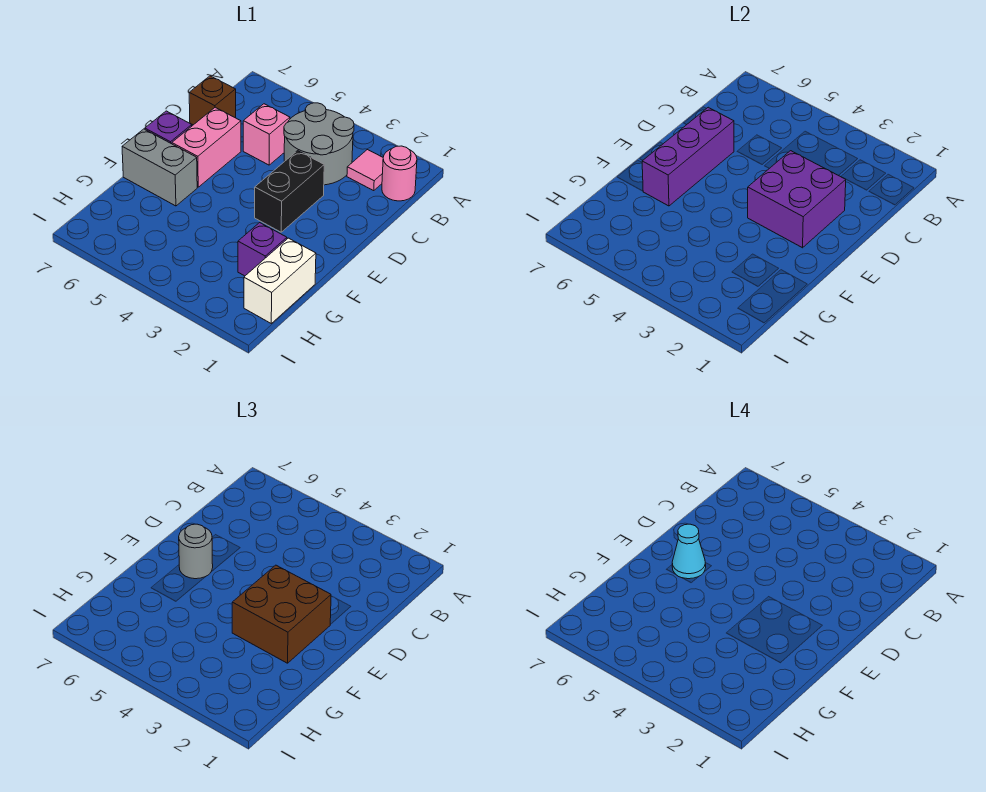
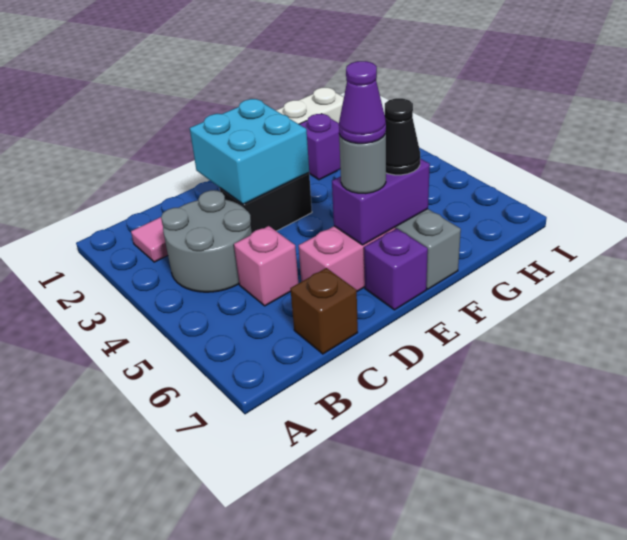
pink round brick B1 level 1 -> none
purple brick D2:E3 level 2 -> cyan brick D2:E3 level 2
purple brick D6:F6 level 2 -> purple brick E6:F6 level 2
brown brick E2:F3 level 3 -> none
cyan cone E6 level 4 -> purple cone E6 level 4
none -> black cone F6 level 3

